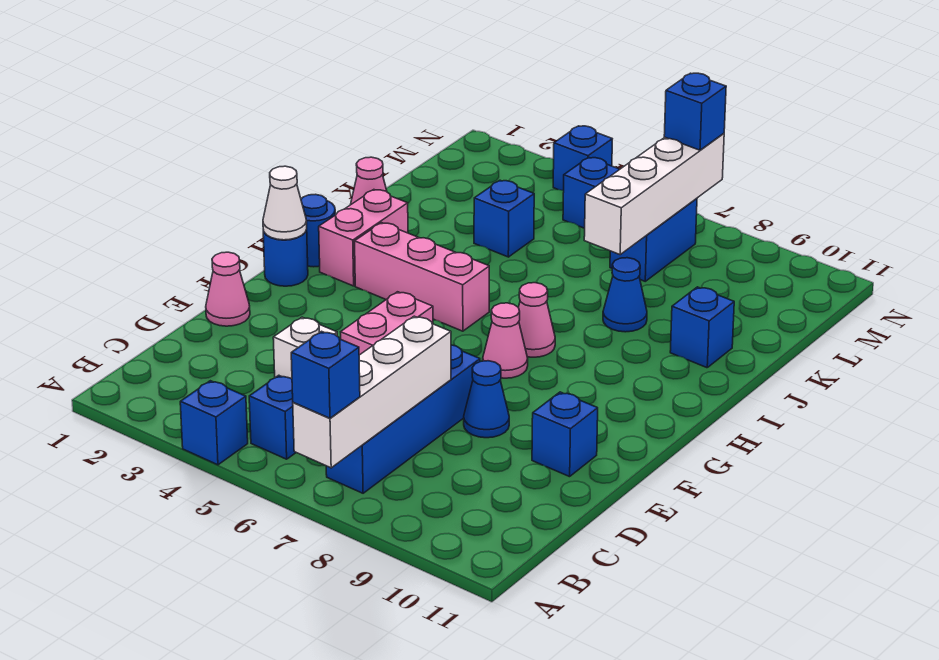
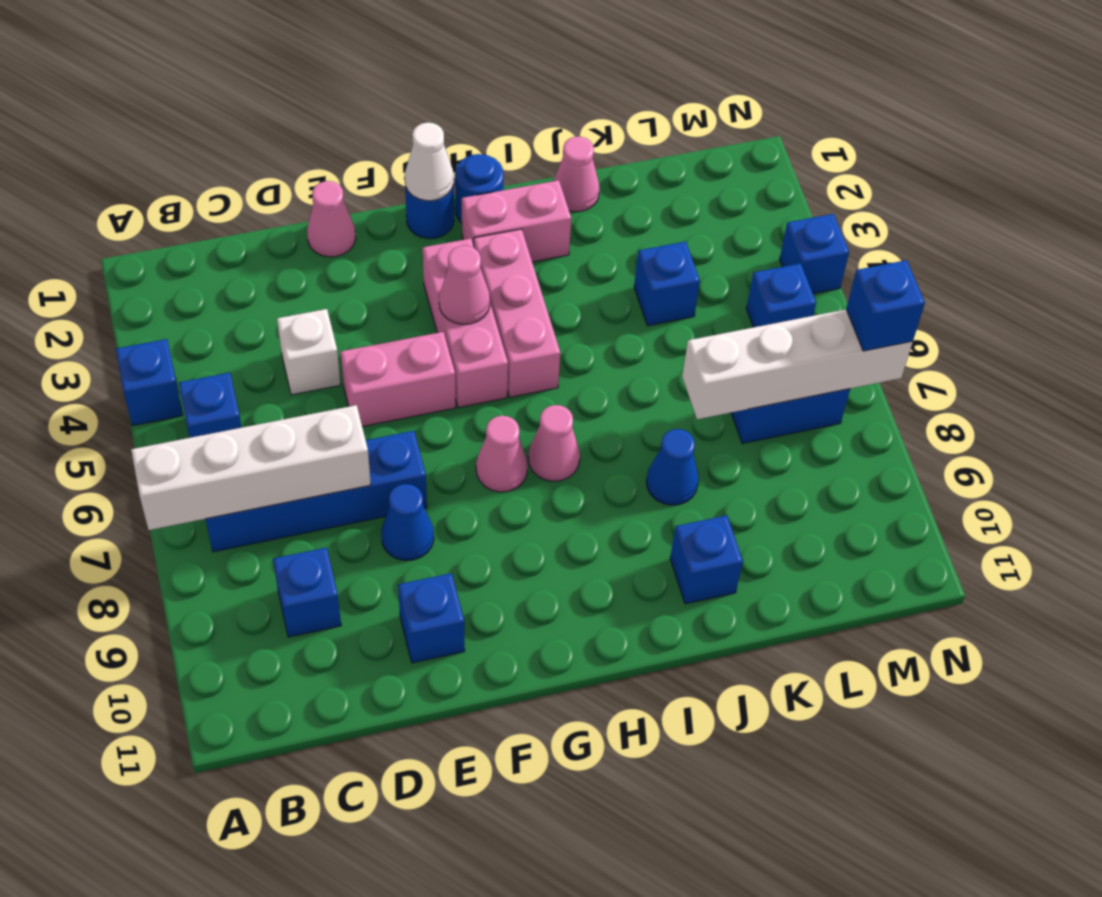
blue brick A7 level 3 -> blue brick C9 level 1
none -> pink brick G3:G5 level 1
none -> pink cone G4 level 2

